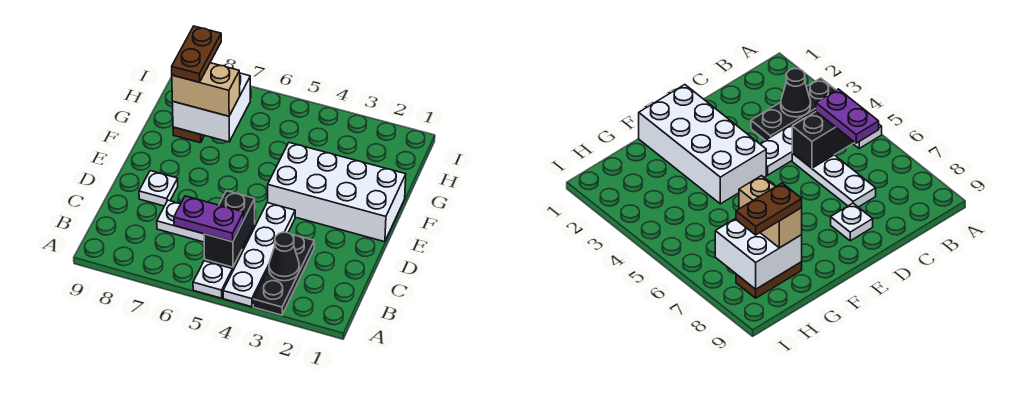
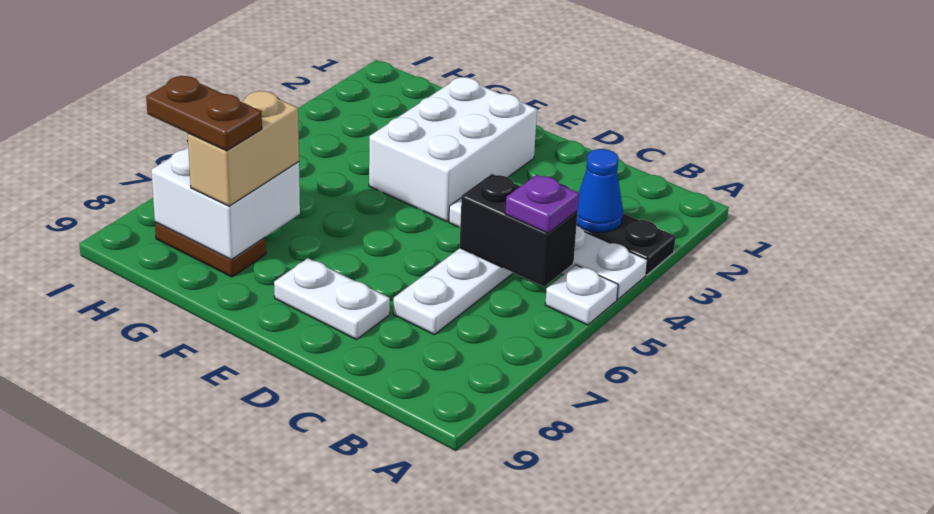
black cone B3 level 2 -> blue cone B3 level 2
purple plate B5:B6 level 3 -> purple plate B5 level 3
white plate D8 level 1 -> white plate D8:E8 level 1
white brick E1:F4 level 1 -> white brick E2:F4 level 1

